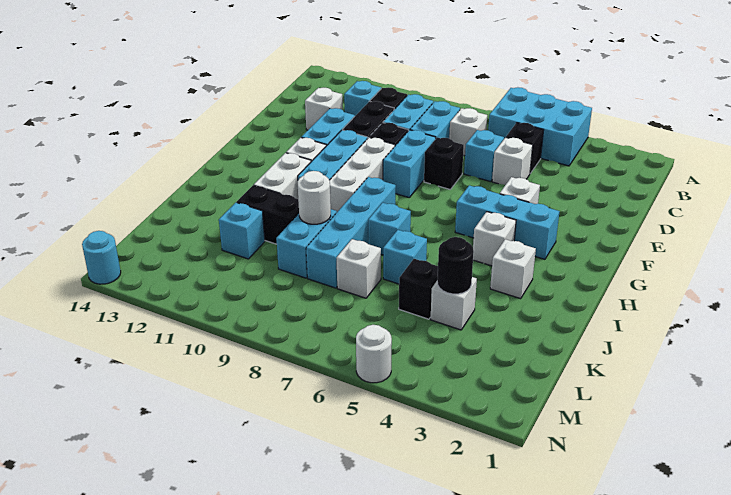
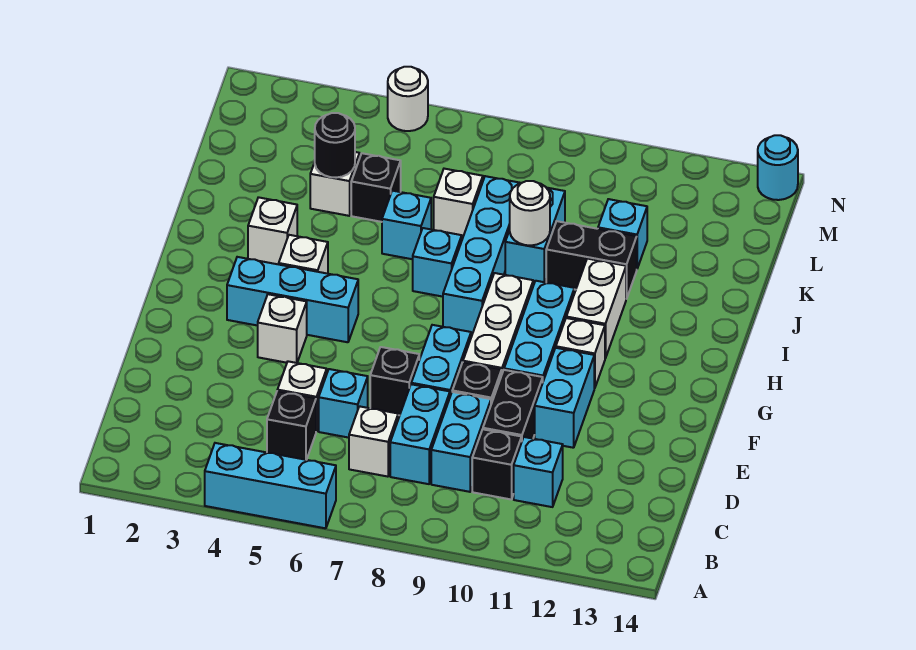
cyan brick A4:B6 level 1 -> cyan brick A4:A6 level 1
white brick D12 level 1 -> none

